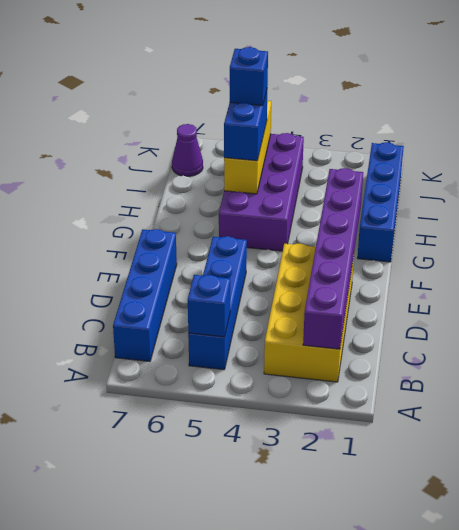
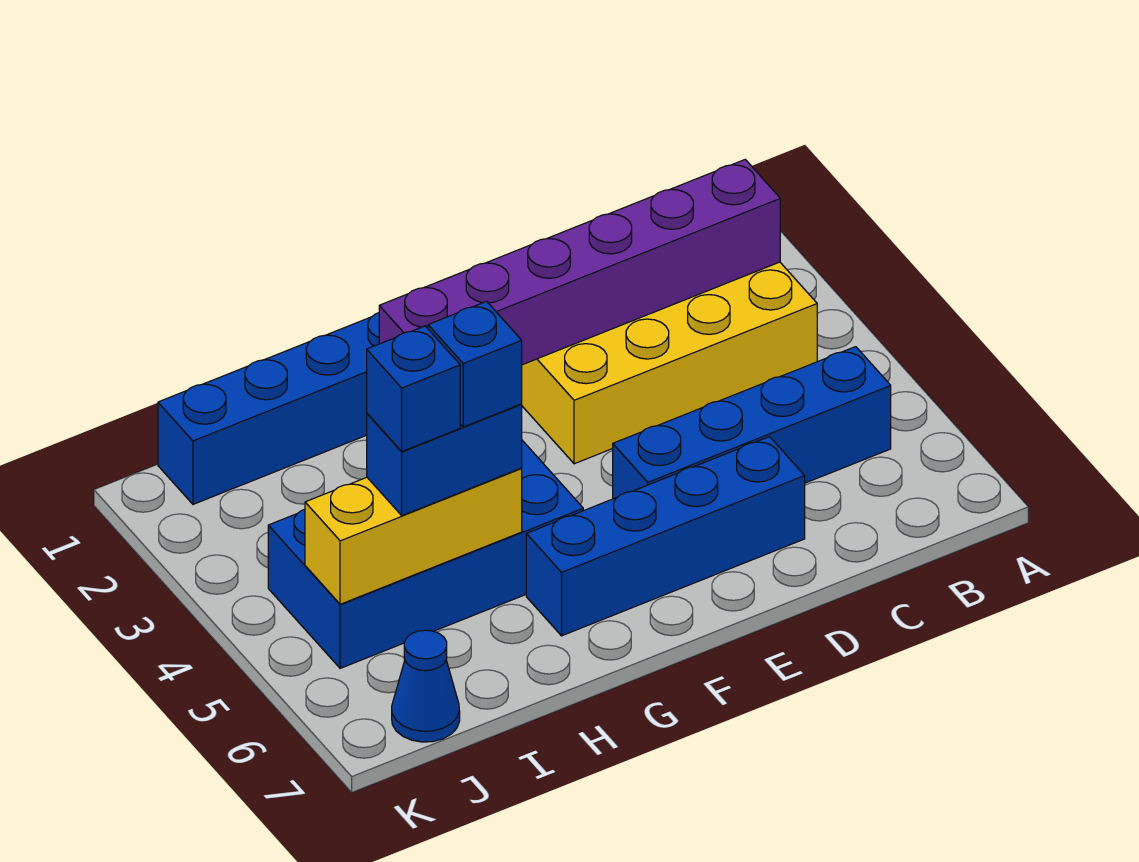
blue brick B5 level 2 -> blue brick H5 level 4
blue brick B7:E7 level 1 -> blue brick D6:G6 level 1
purple brick G4:J5 level 1 -> blue brick G4:J5 level 1
purple cone J7 level 1 -> blue cone J7 level 1

